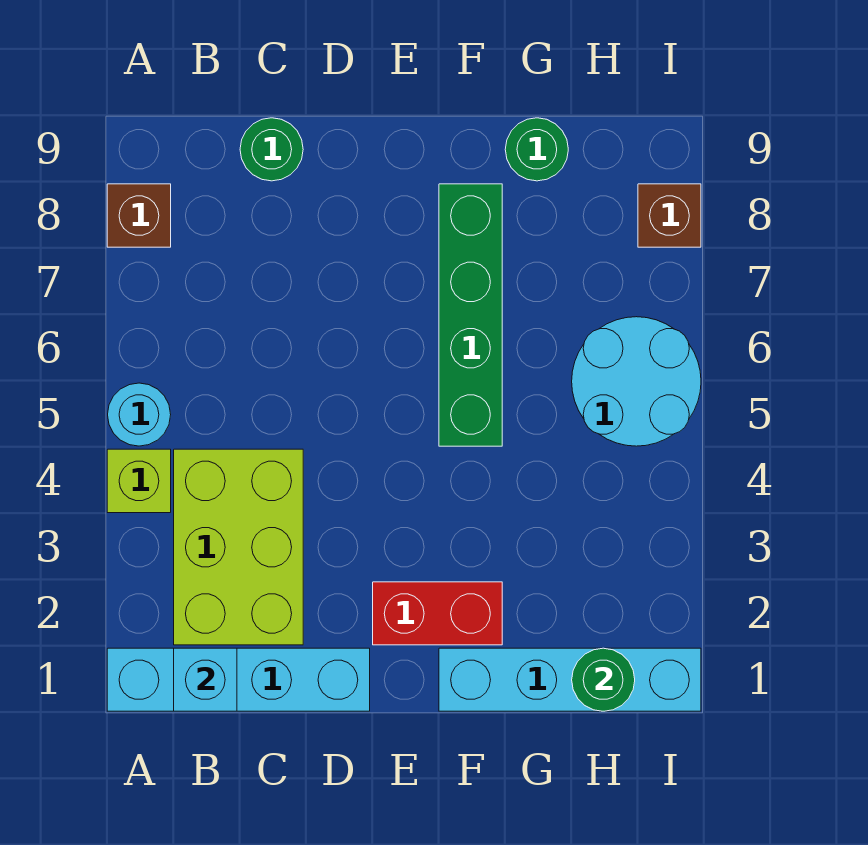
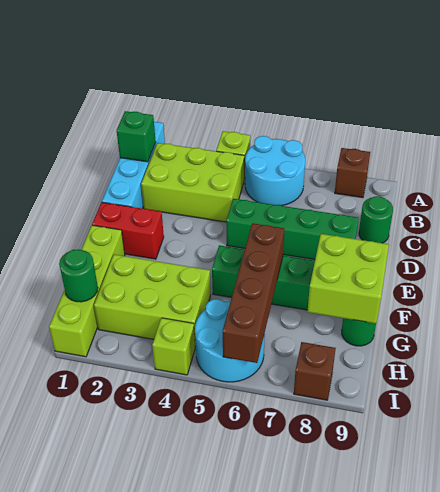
cyan round brick A5 level 1 -> cyan round brick A5:B6 level 1
cyan brick B1 level 2 -> green brick B1 level 2
none -> green brick D5:D8 level 1
red brick E2:F2 level 1 -> red brick E1:E2 level 1
cyan brick F1:I1 level 1 -> lime brick F1:I1 level 1
none -> brown brick F6:I6 level 2
none -> lime brick F8:G9 level 2
none -> lime brick G2:H4 level 1
none -> lime brick I4 level 1

